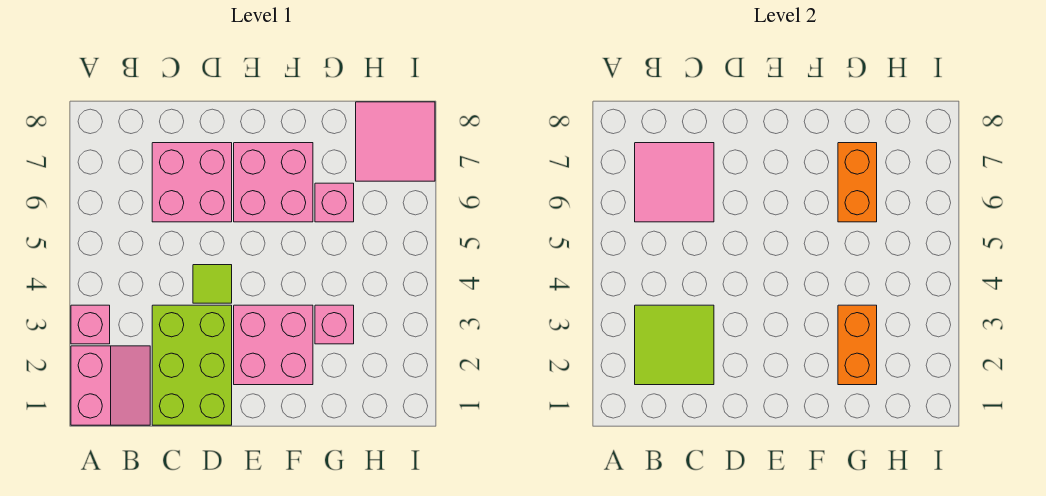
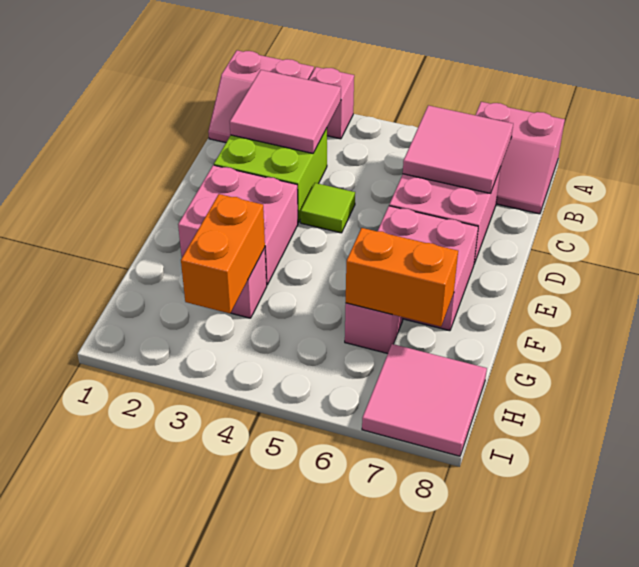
none -> pink slope A7:B8 level 1 top A
lime tile B2:C3 level 2 -> pink tile B2:C3 level 2
lime brick C1:D3 level 1 -> lime brick C2:D3 level 1
orange brick G2:G3 level 2 -> orange brick G3:H3 level 2

